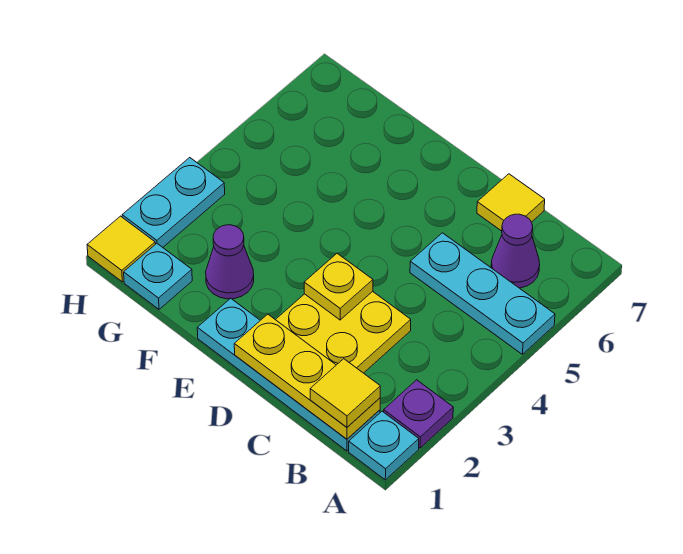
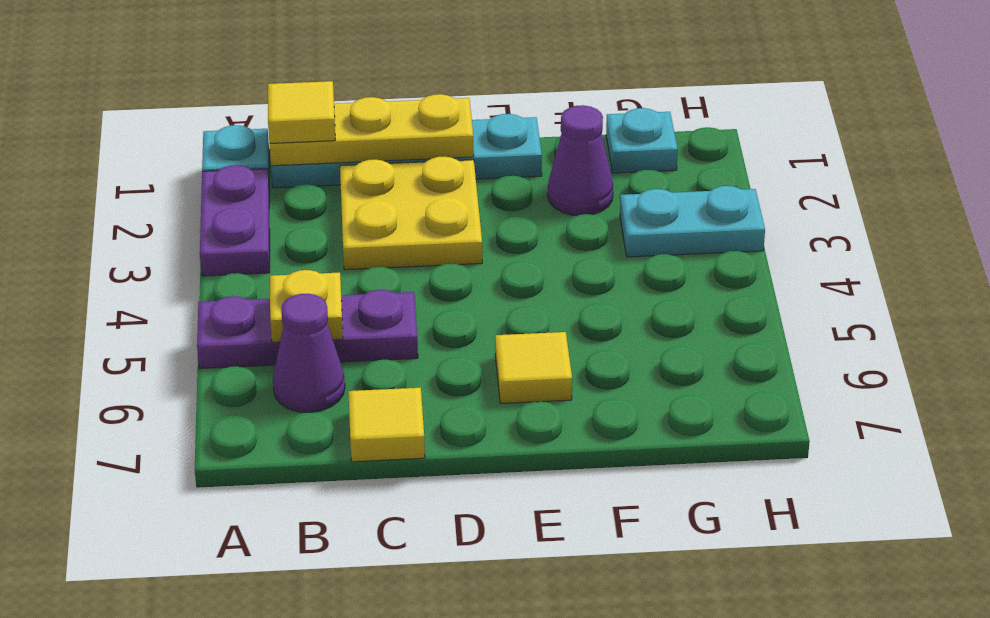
purple plate A2 level 1 -> purple plate A2:A3 level 1
cyan plate A5:C5 level 1 -> purple plate A5:C5 level 1
yellow plate D3 level 2 -> yellow plate B5 level 2
yellow tile H1 level 1 -> yellow tile E6 level 1
cyan plate H2:H3 level 1 -> cyan plate G3:H3 level 1

